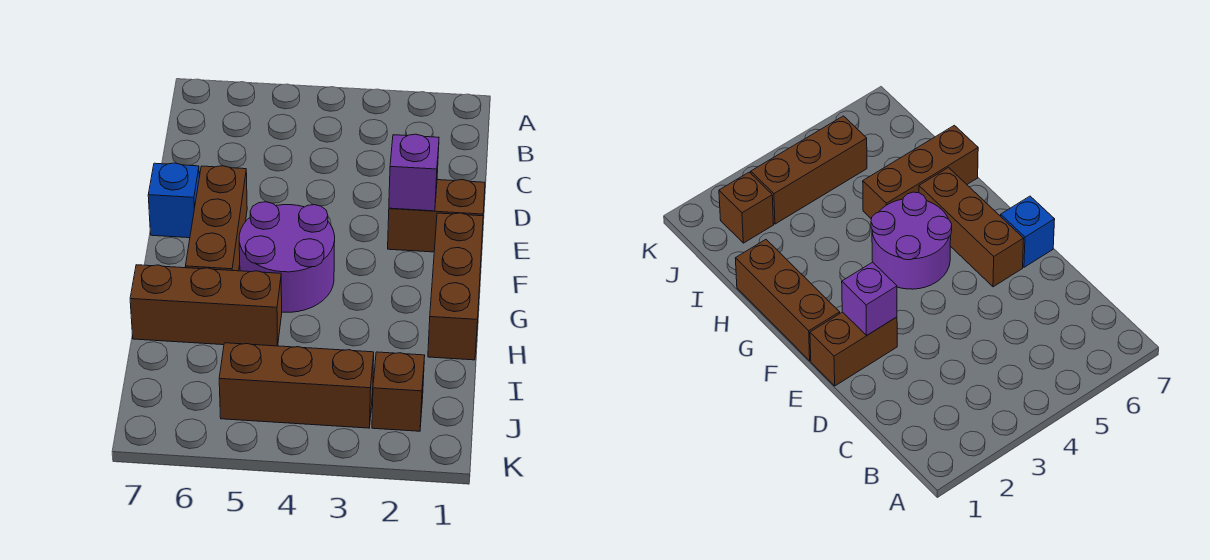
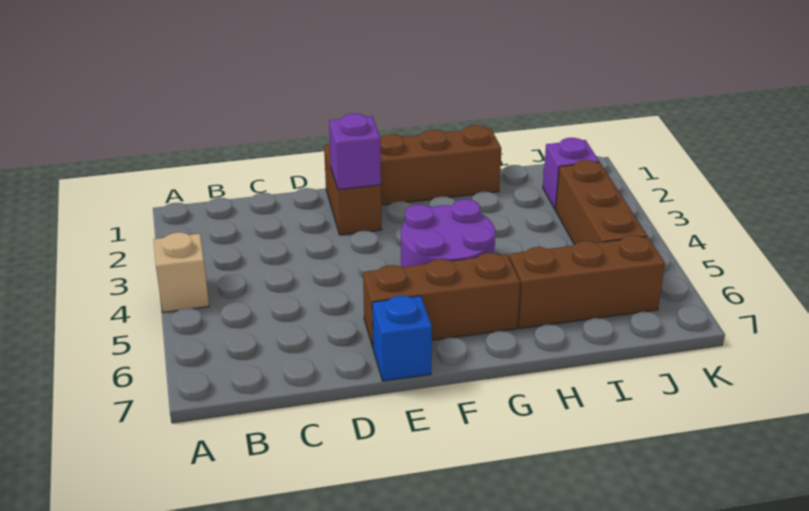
none -> tan brick A4 level 1
brown brick H5:H7 level 1 -> brown brick H6:J6 level 1
brown brick J2 level 1 -> purple brick J2 level 1

